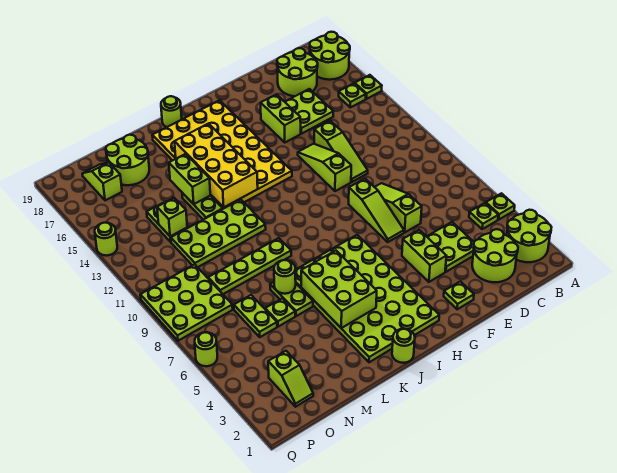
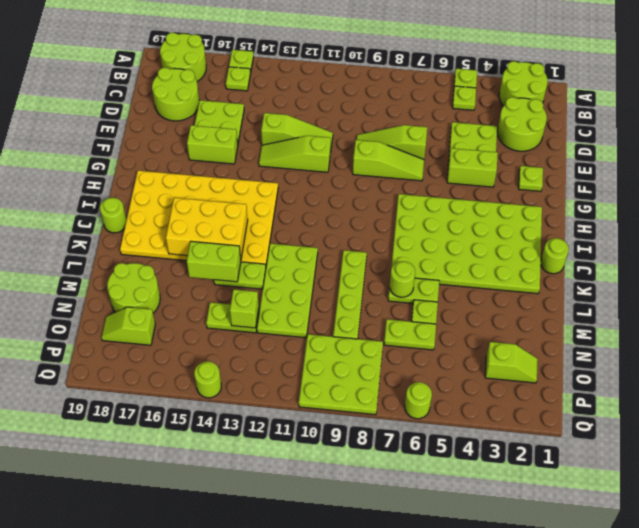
lime brick J4:K6 level 2 -> none
yellow brick J13:K16 level 2 -> yellow brick J14:K16 level 2

